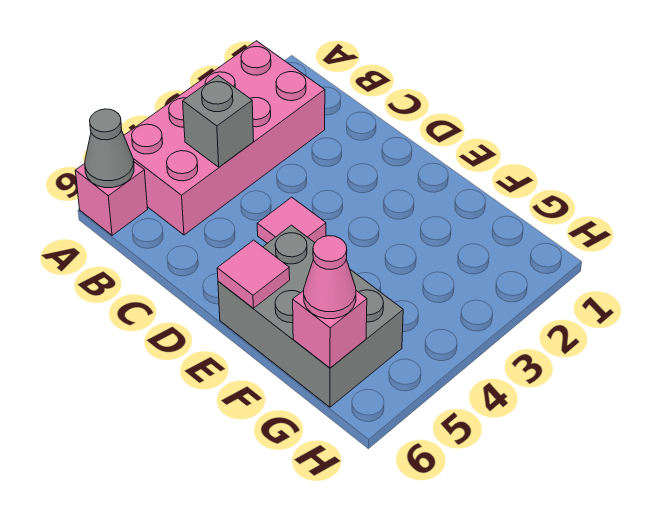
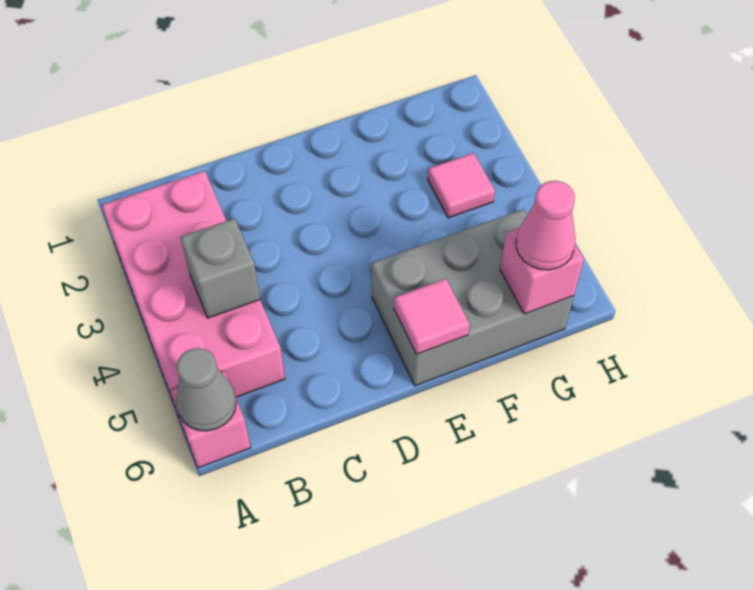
pink tile D4 level 1 -> pink tile G3 level 1

